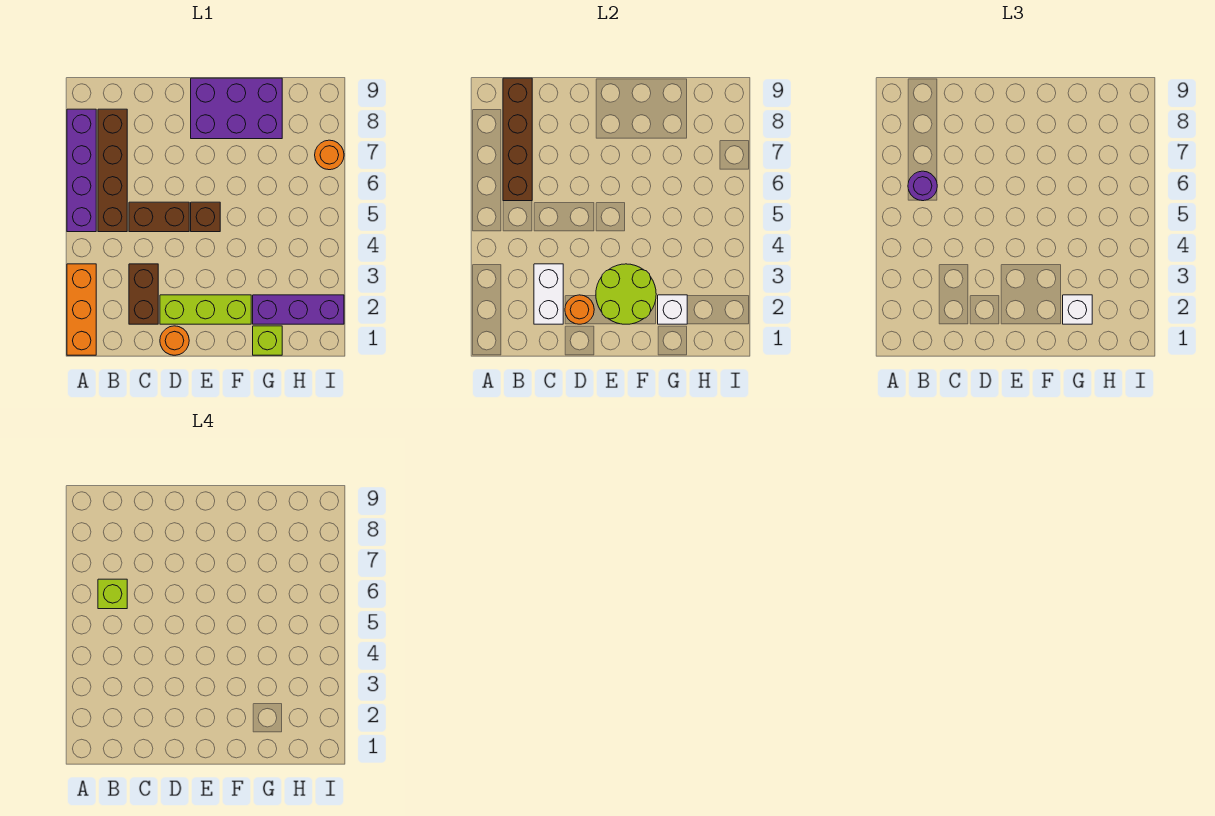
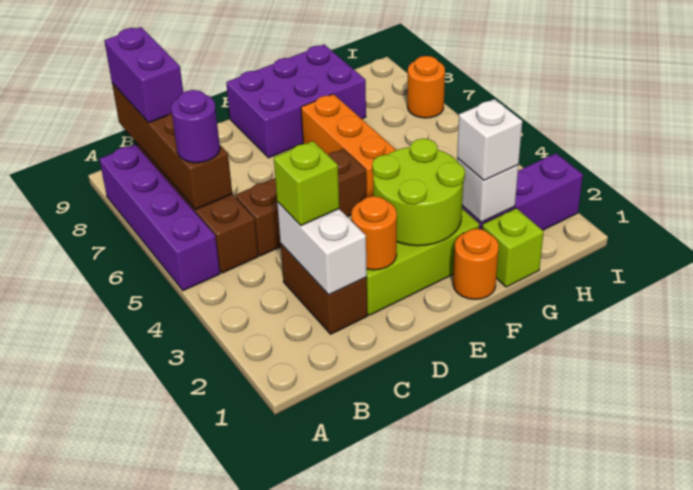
orange brick A1:A3 level 1 -> orange brick F5:F7 level 1
lime brick B6 level 4 -> lime brick C3 level 3
none -> purple brick B8:B9 level 3
orange round brick D1 level 1 -> orange round brick F1 level 1

